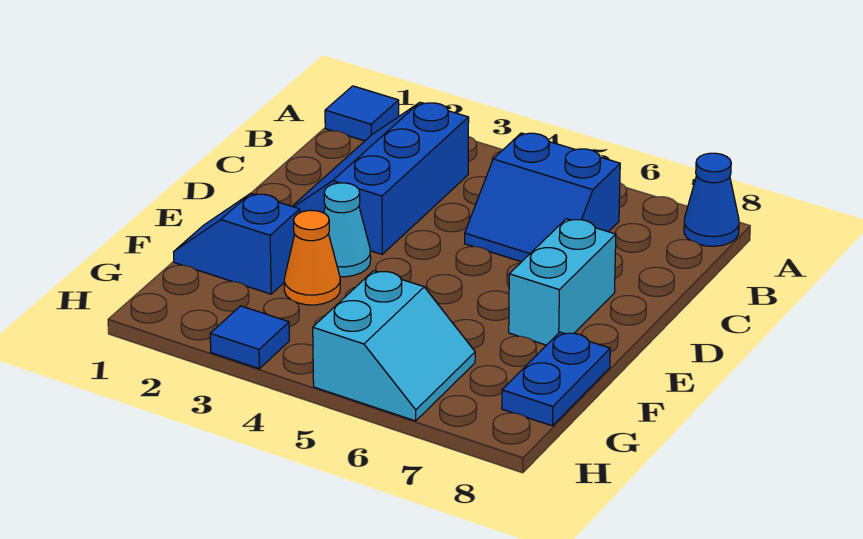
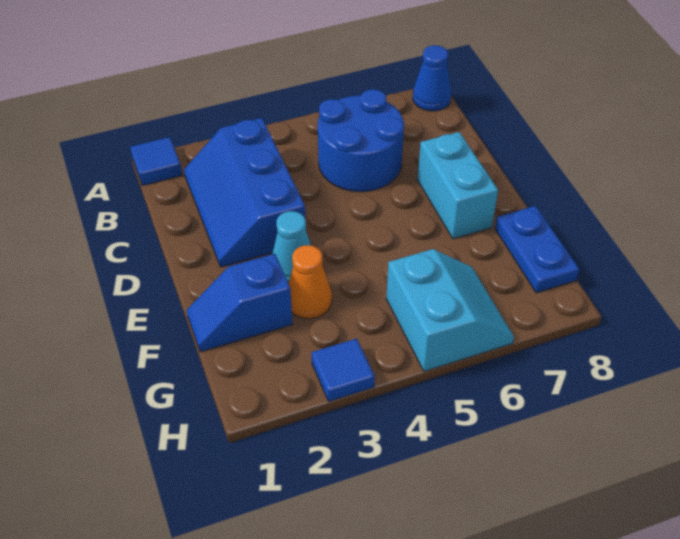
blue slope B5:C6 level 1 top B -> blue round brick B5:C6 level 1

